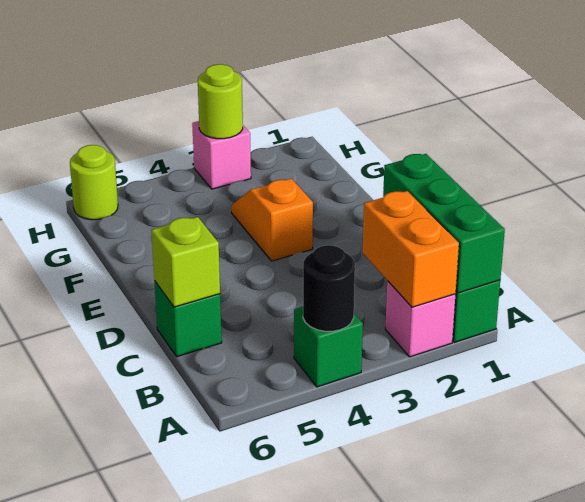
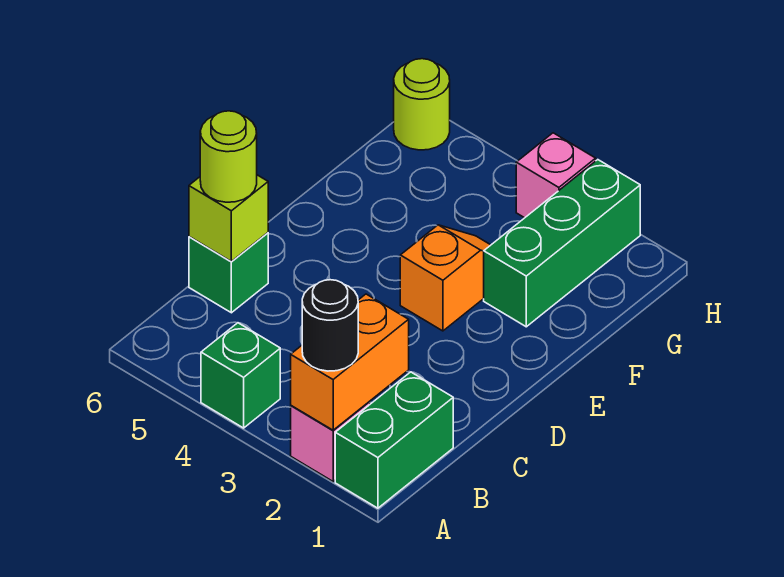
green brick A1:C1 level 2 -> green brick F2:H2 level 1
black round brick A4 level 2 -> black round brick A2 level 3
lime round brick H3 level 2 -> lime round brick C6 level 3

